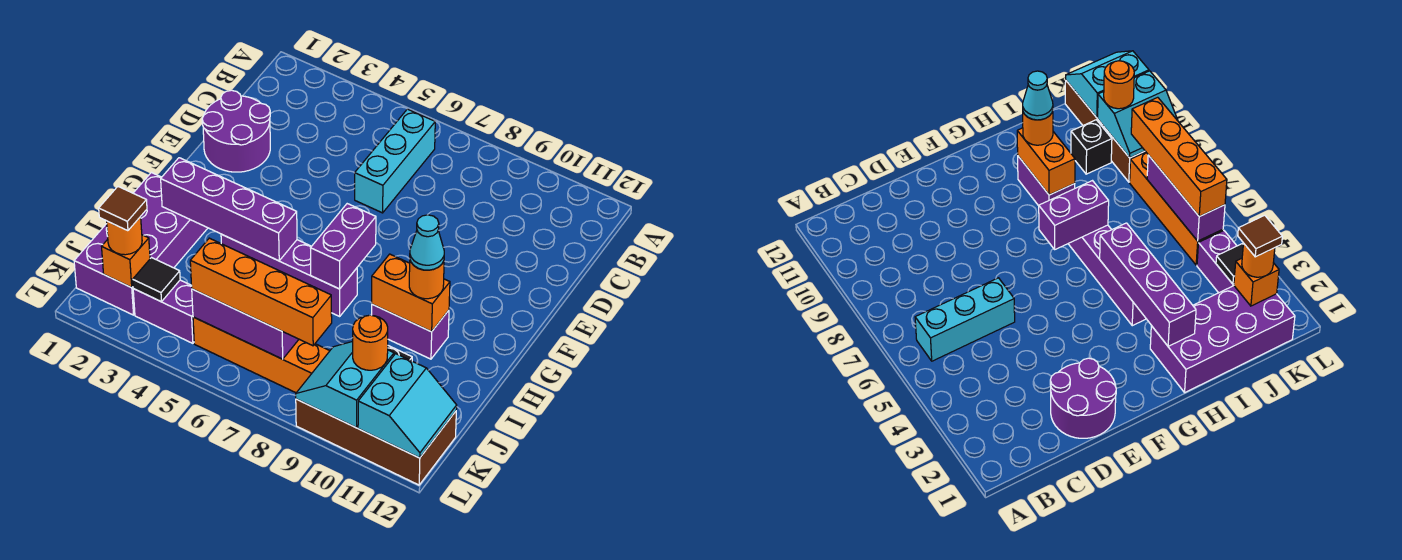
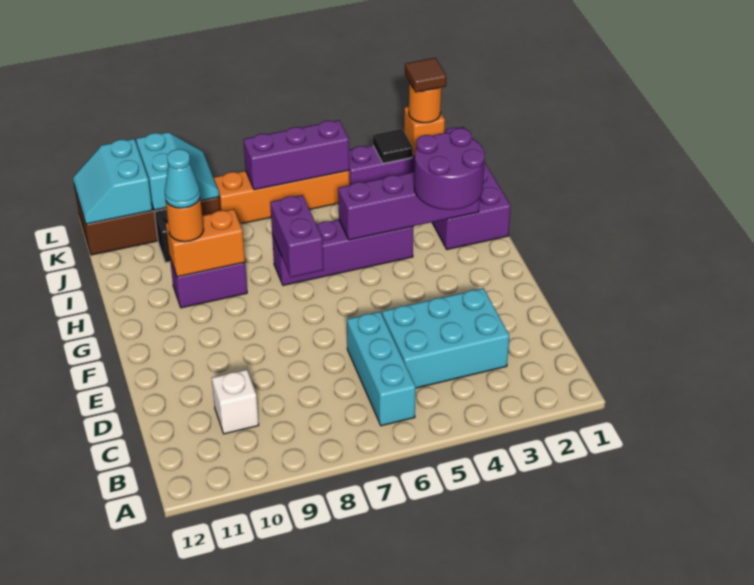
none -> cyan brick C3:D5 level 1
none -> white brick C10 level 1
purple round brick D1:E2 level 1 -> purple round brick G2:H3 level 3
orange brick K5:K8 level 3 -> none
orange round brick K10 level 3 -> none

